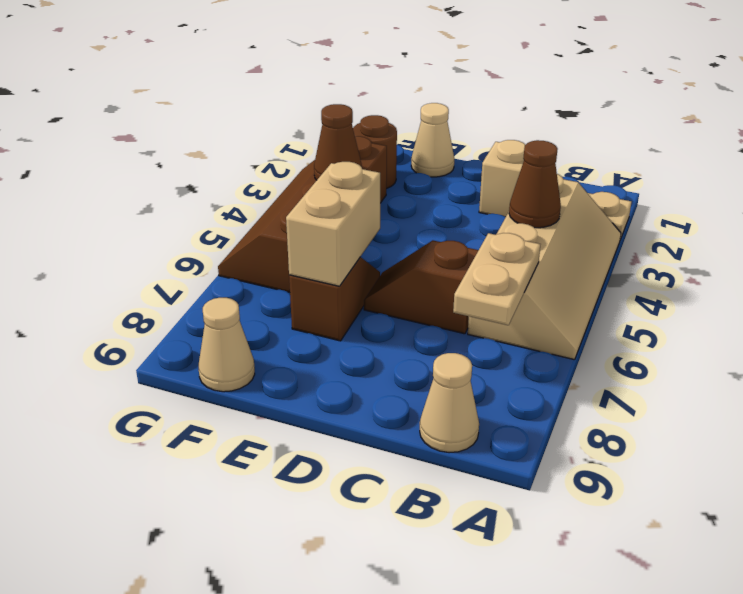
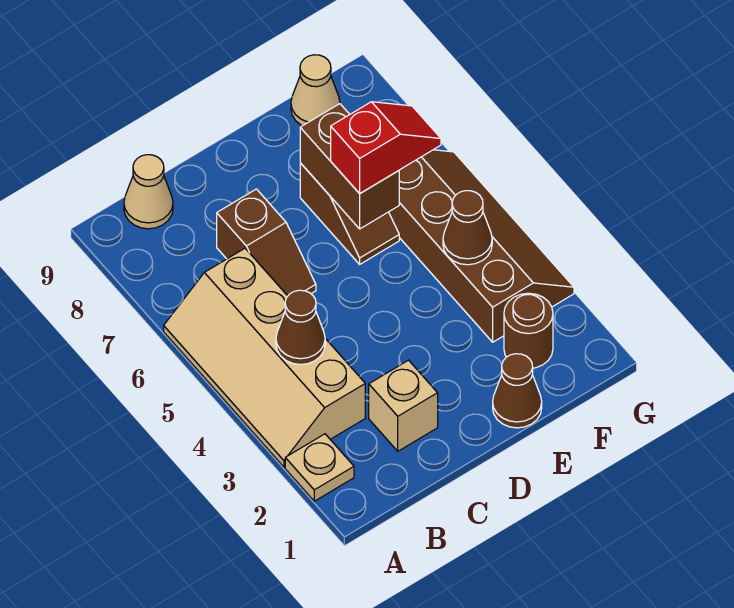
tan plate B6:B7 level 2 -> none
brown slope C6:D6 level 1 top C -> brown slope C6:C7 level 1 top 7
tan cone E1 level 1 -> brown cone E1 level 1
tan brick E6:E7 level 2 -> brown brick E6:E7 level 2
none -> red slope E6:F6 level 3 top E

